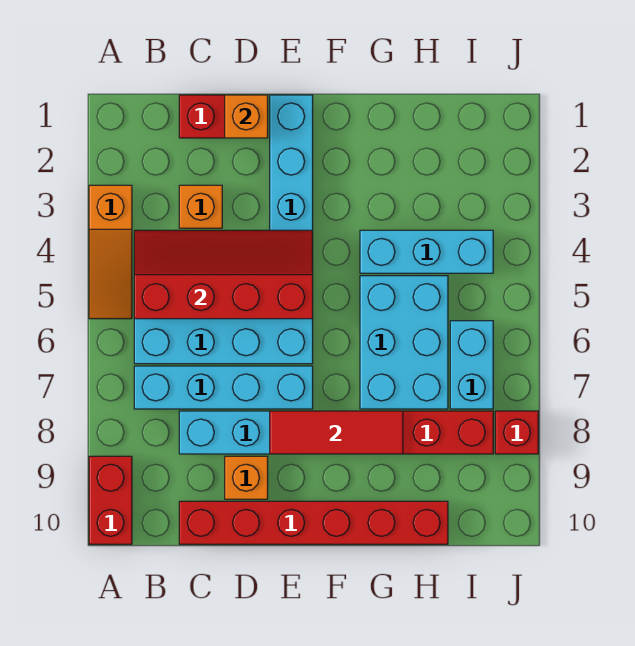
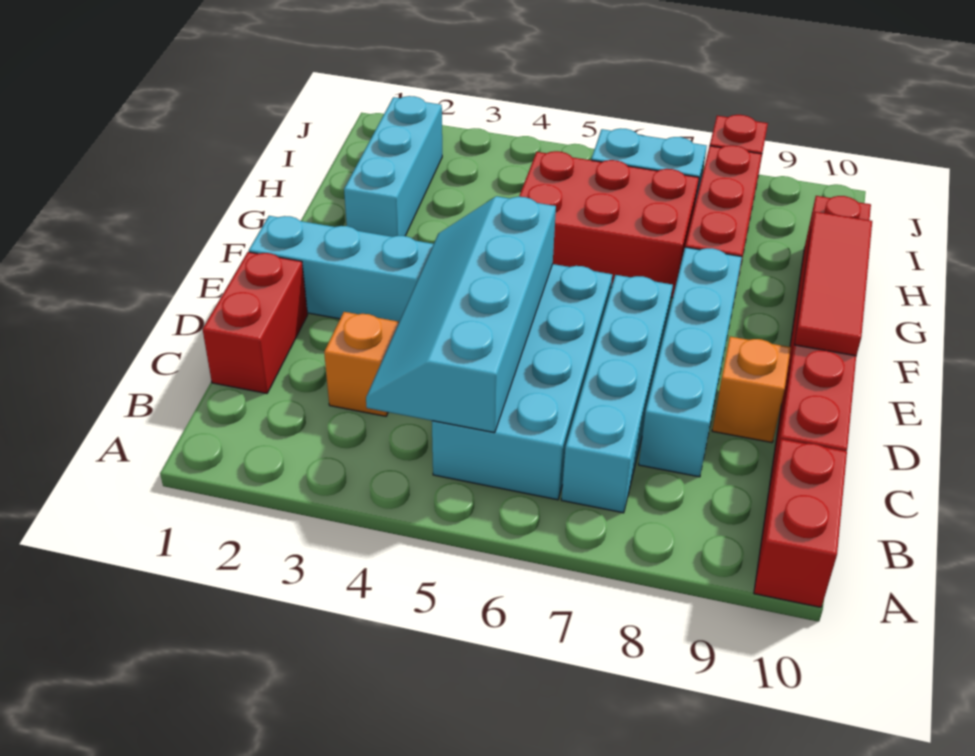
orange slope A3:A5 level 1 top 3 -> none
red brick A9:A10 level 1 -> red brick A10:B10 level 1
red slope B4:E5 level 2 top 5 -> cyan slope B4:E5 level 2 top 5
orange brick D1 level 2 -> none
red tile E8:G8 level 2 -> red tile E10:G10 level 2
cyan brick G4:I4 level 1 -> cyan brick G2:I2 level 1
cyan brick G5:H7 level 1 -> red brick G5:H7 level 1

